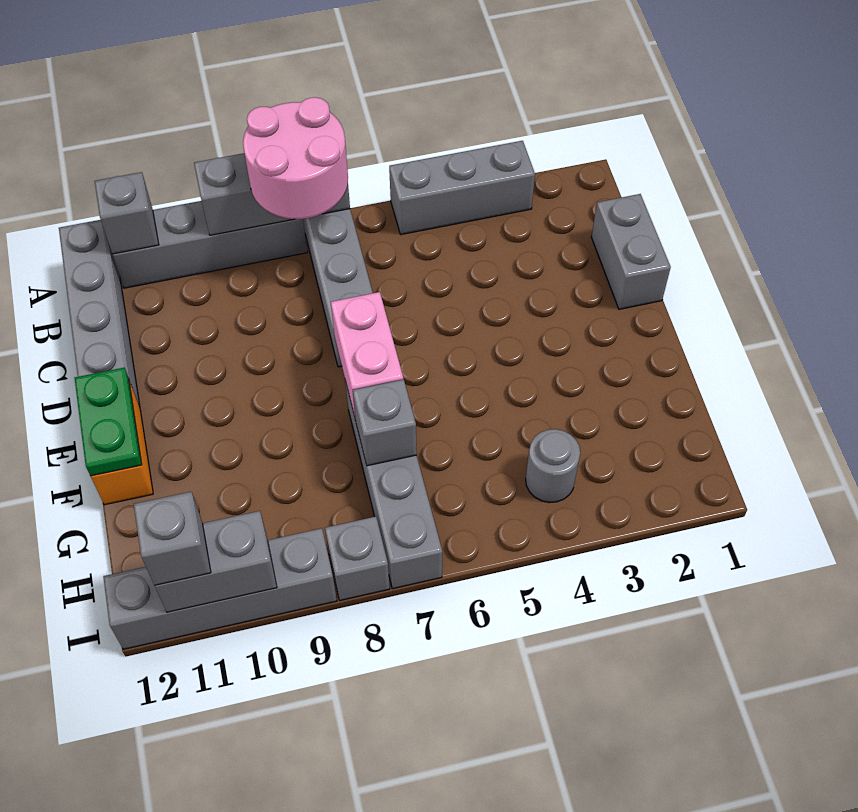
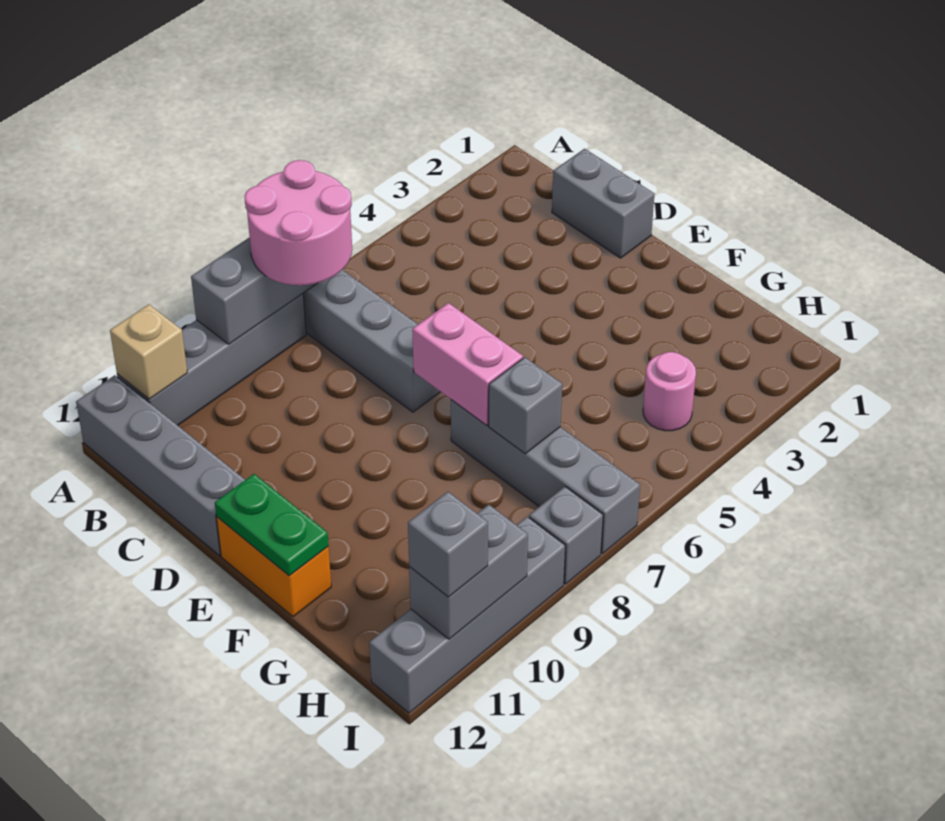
grey brick A3:A5 level 1 -> none
grey brick A11 level 2 -> tan brick A11 level 2
grey round brick H4 level 1 -> pink round brick H4 level 1

